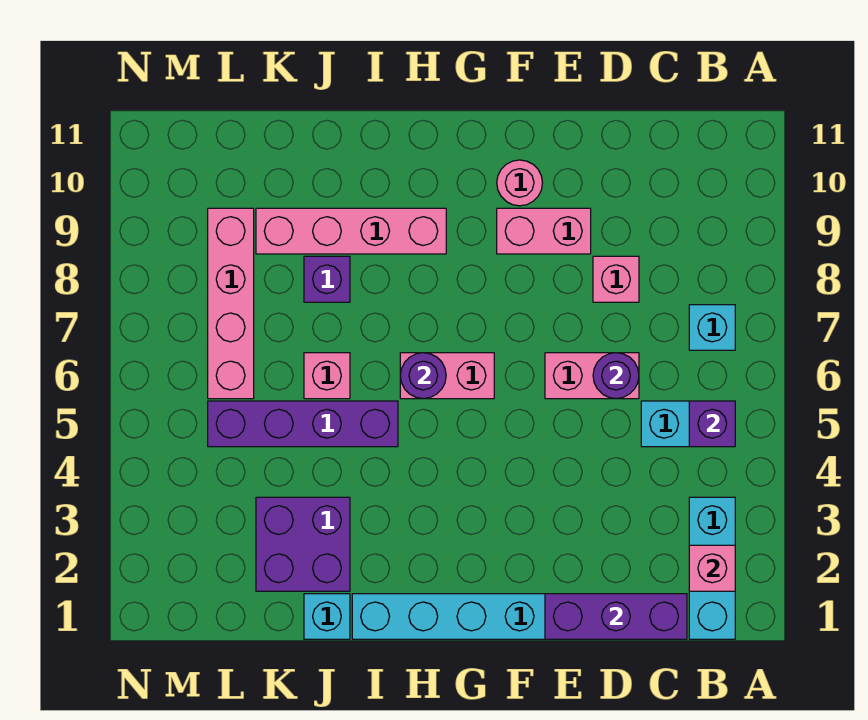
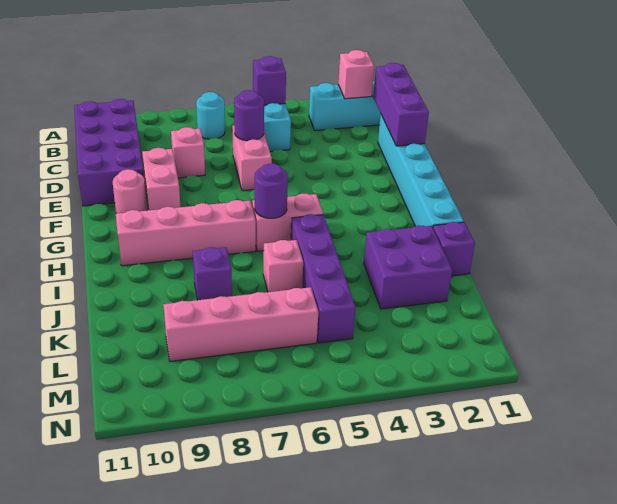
cyan brick B7 level 1 -> cyan round brick B7 level 1
none -> purple brick B10:E11 level 1
pink brick G6:H6 level 1 -> pink brick H5:H6 level 1
pink brick H9:K9 level 1 -> pink brick H7:H10 level 1
cyan brick J1 level 1 -> purple brick J1 level 1

